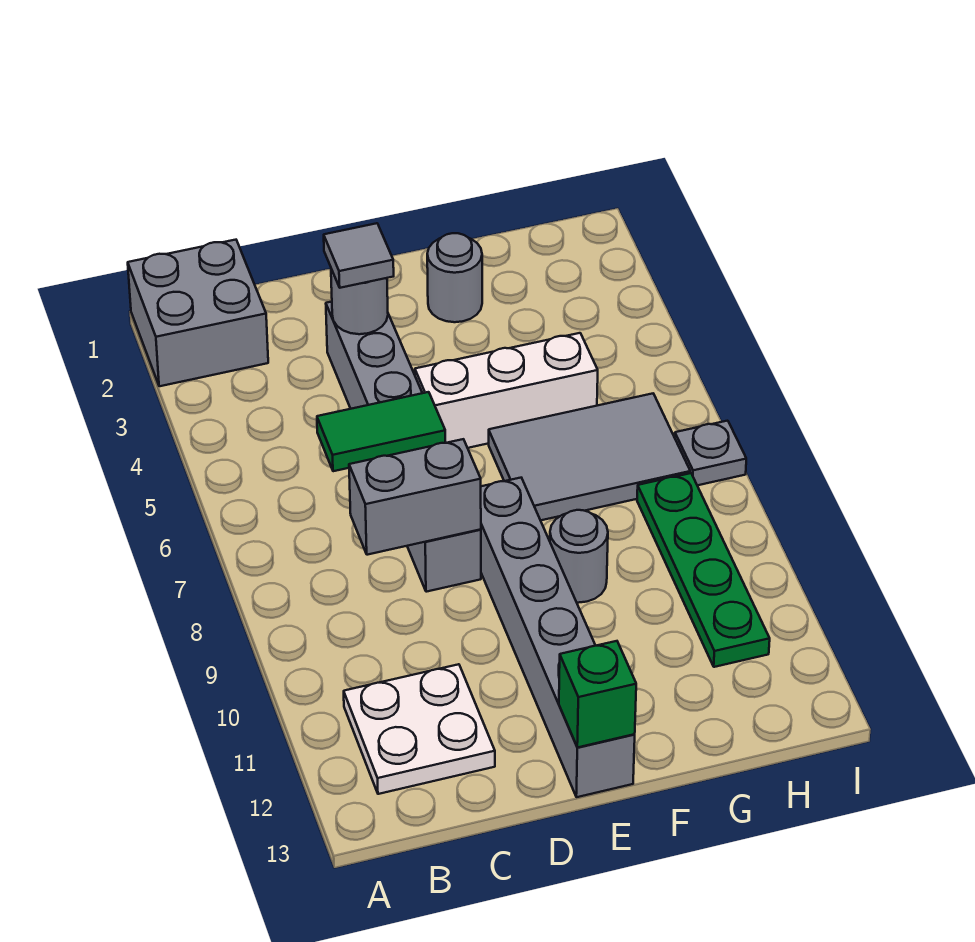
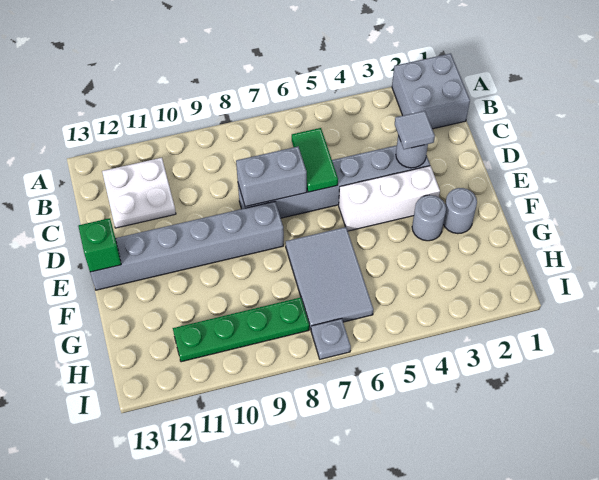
grey brick C8:D8 level 2 -> grey brick D7:D8 level 2
white brick E5:G5 level 1 -> white brick E3:E5 level 1
grey round brick F9 level 1 -> grey round brick F3 level 1

